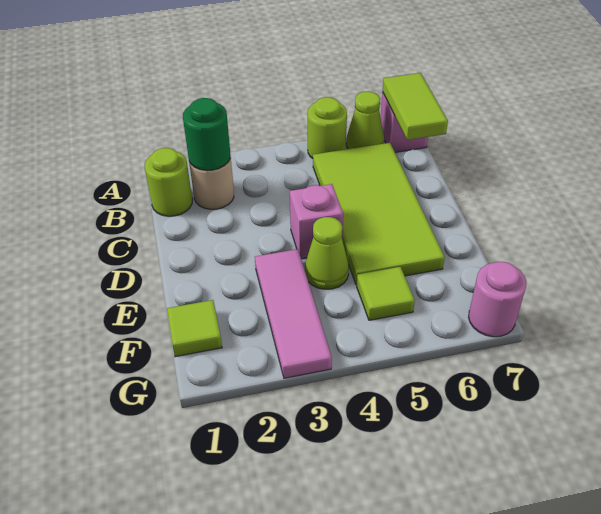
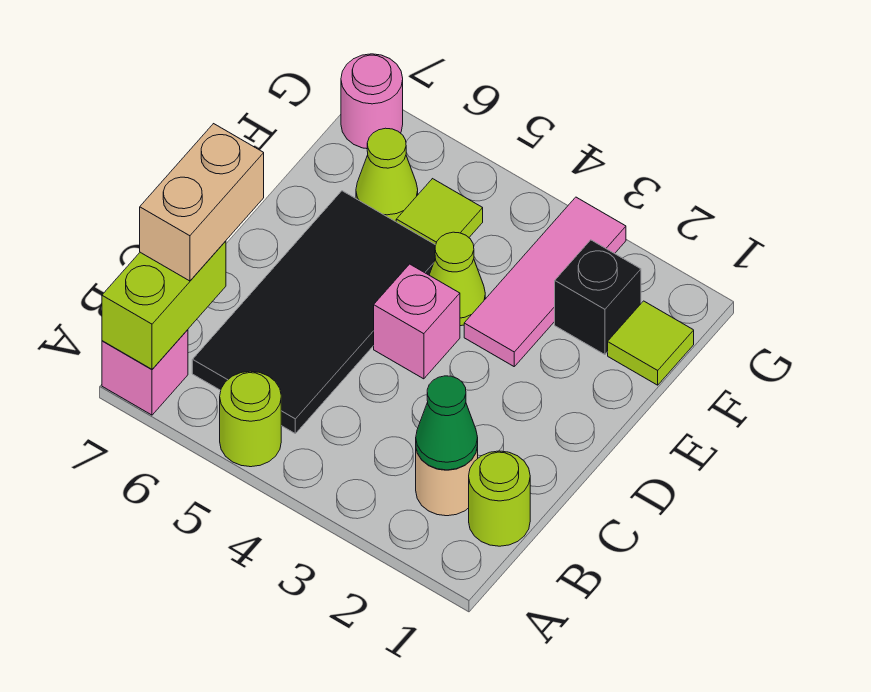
lime cone A6 level 1 -> lime cone F6 level 1
lime tile A7:B7 level 2 -> lime brick A7:B7 level 2
green round brick B2 level 2 -> green cone B2 level 2
lime tile B5:E6 level 1 -> black tile B5:E6 level 1
none -> tan brick B7:C7 level 3
none -> black brick F2 level 1

